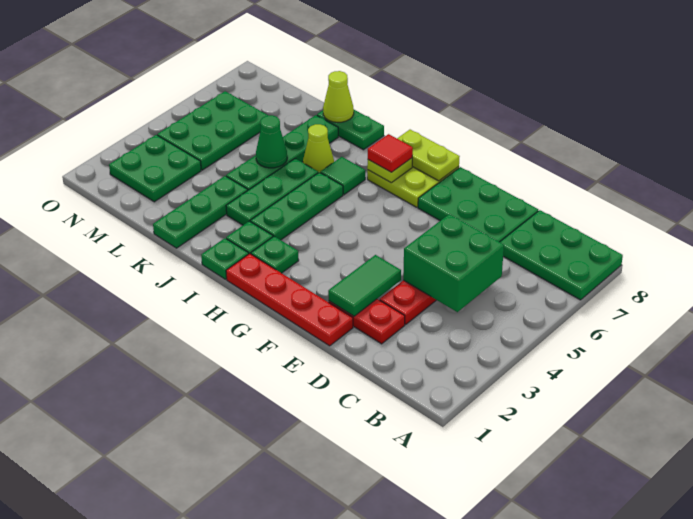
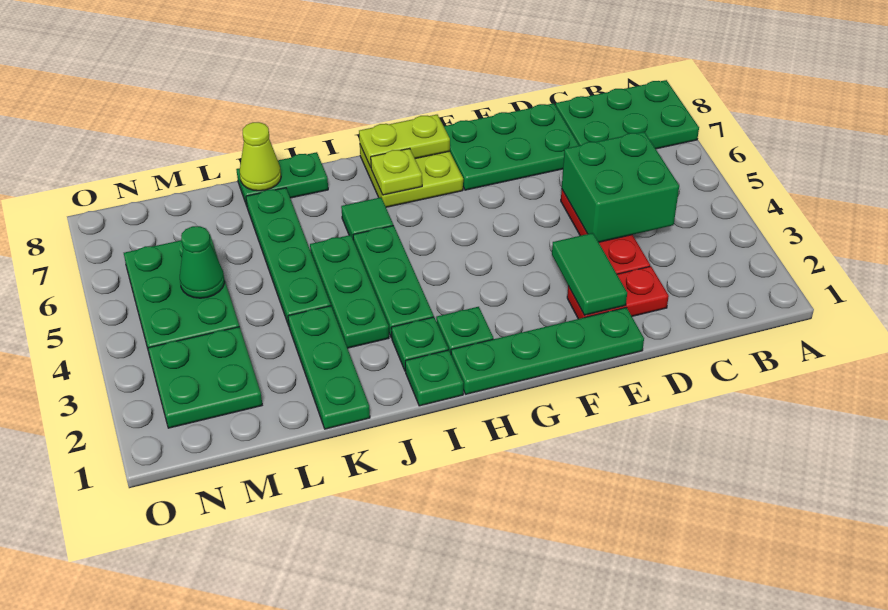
red plate E1:H1 level 1 -> green plate E1:H1 level 1
red tile H7 level 3 -> none
lime cone J6 level 1 -> none
green cone K5 level 2 -> green cone M5 level 2

